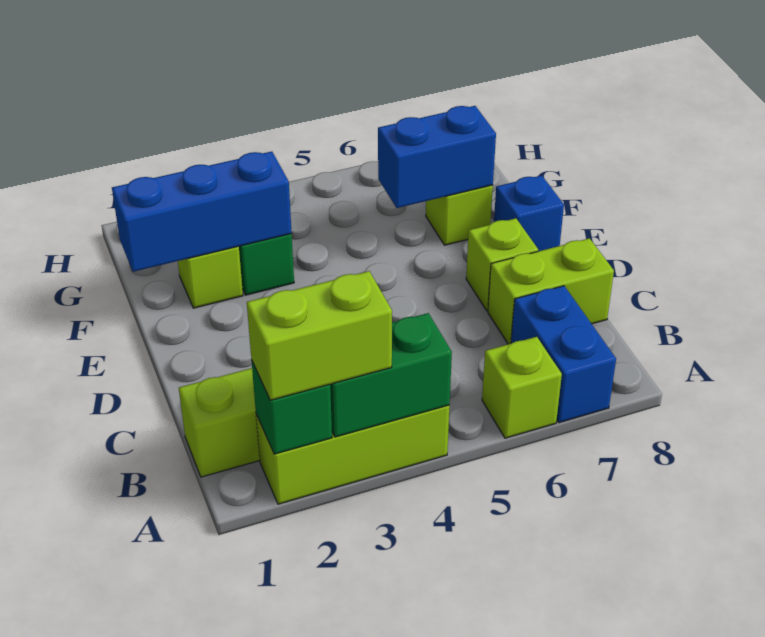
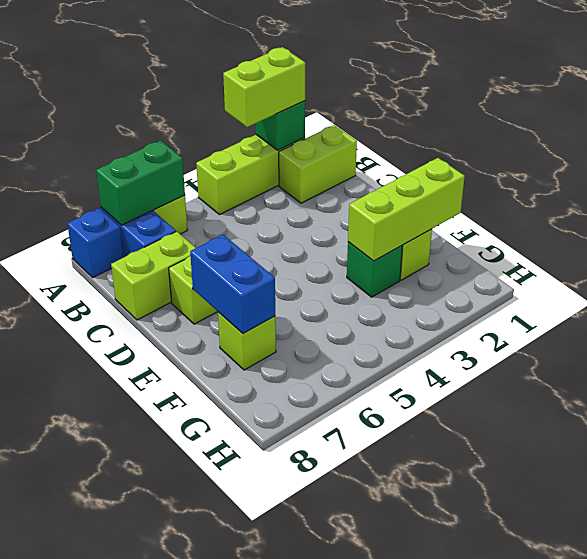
green brick A3:A4 level 2 -> green brick A6:A7 level 2
blue brick E8 level 1 -> blue brick A8 level 1
blue brick F1:F3 level 2 -> lime brick F1:F3 level 2
blue brick F6:F7 level 2 -> blue brick E7:F7 level 2

